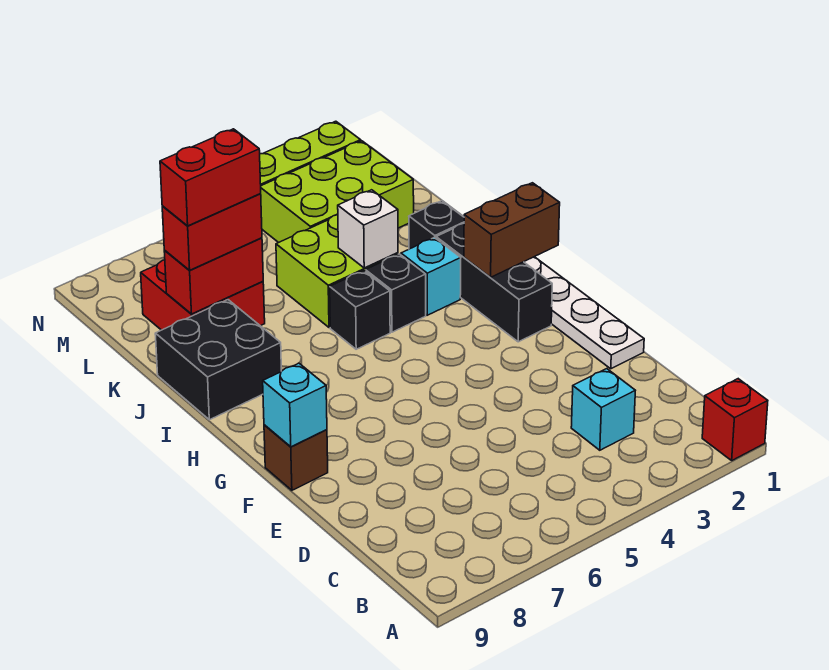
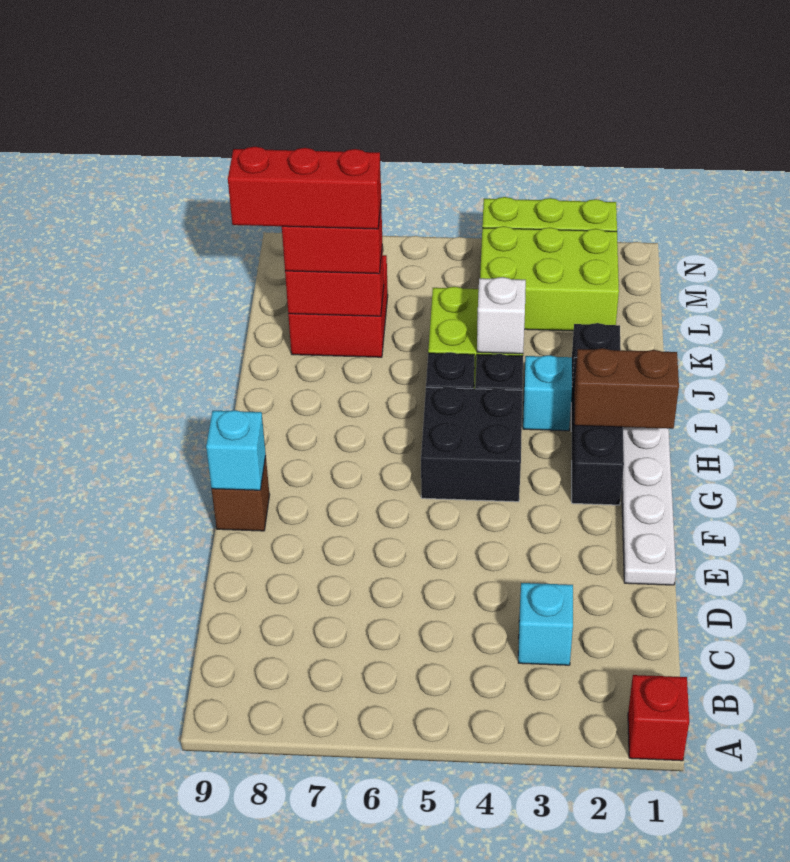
black brick I8:J9 level 1 -> black brick G4:H5 level 1
red brick K7:K8 level 4 -> red brick K7:K9 level 4

